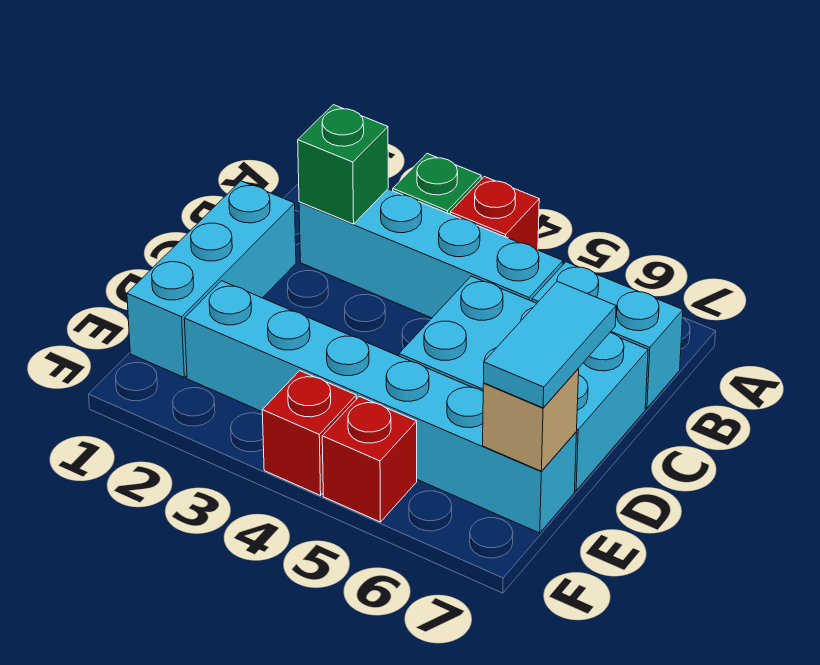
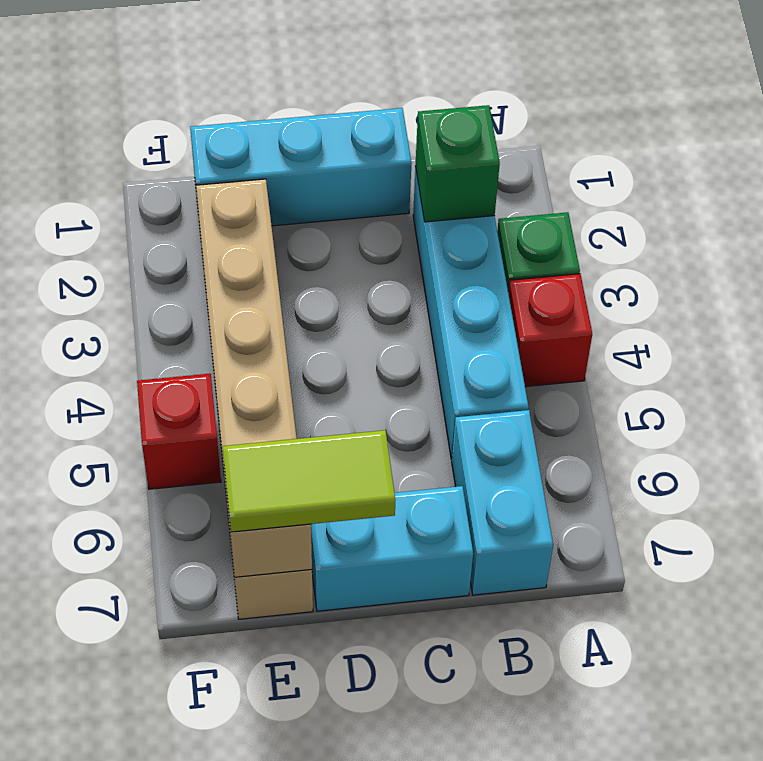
cyan brick C5:D7 level 1 -> cyan brick C7:D7 level 1
cyan tile D7:E7 level 3 -> lime tile D7:E7 level 3
cyan brick E2:E7 level 1 -> tan brick E2:E7 level 1
red brick F4 level 1 -> none

